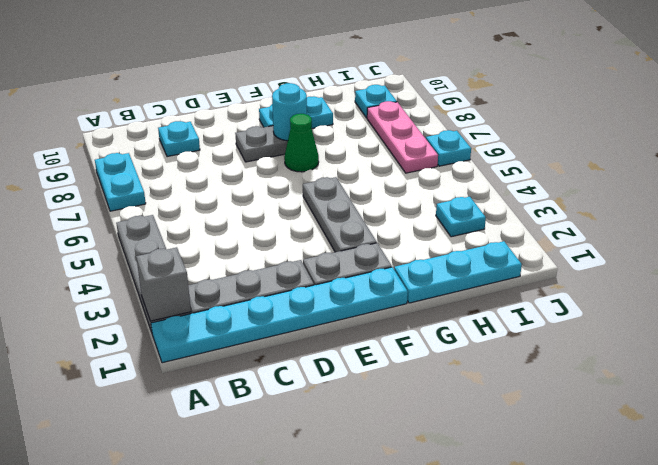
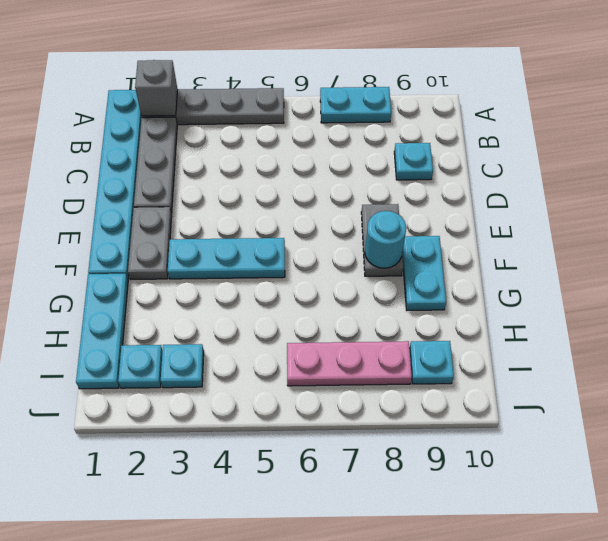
grey plate F3:F5 level 1 -> cyan plate F3:F5 level 1
green cone F7 level 1 -> none
cyan plate J6 level 1 -> cyan plate I2 level 1

